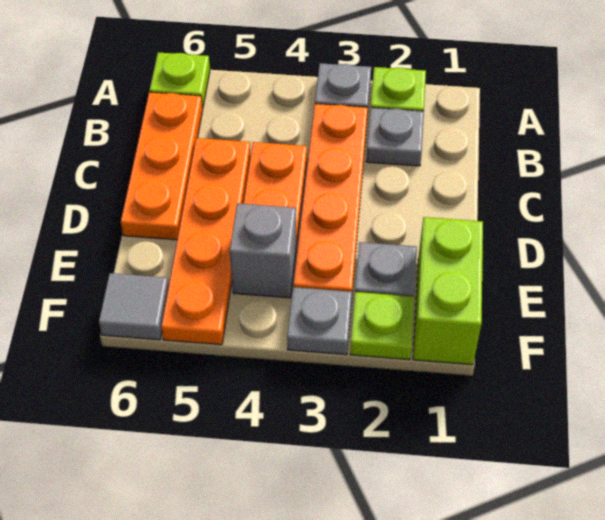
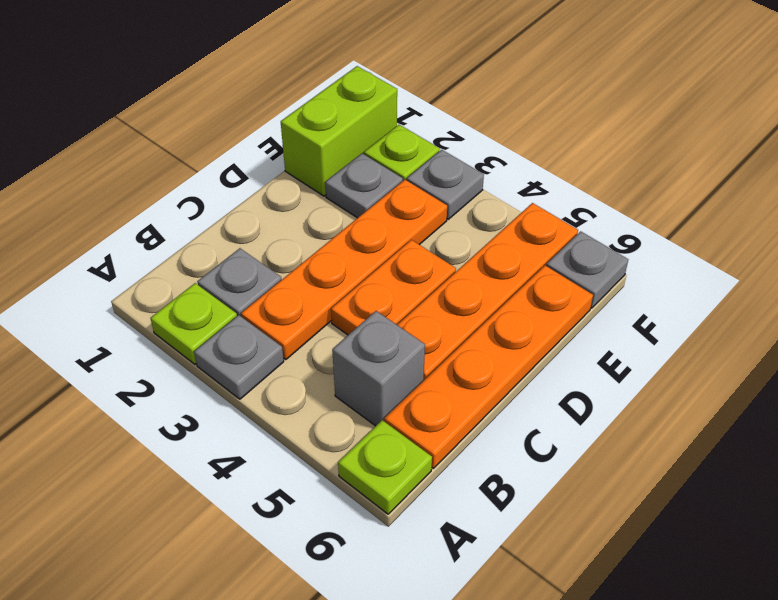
orange plate B6:D6 level 1 -> orange plate B6:E6 level 1
grey brick E4 level 1 -> grey brick B5 level 1
grey tile F6 level 1 -> grey plate F6 level 1

